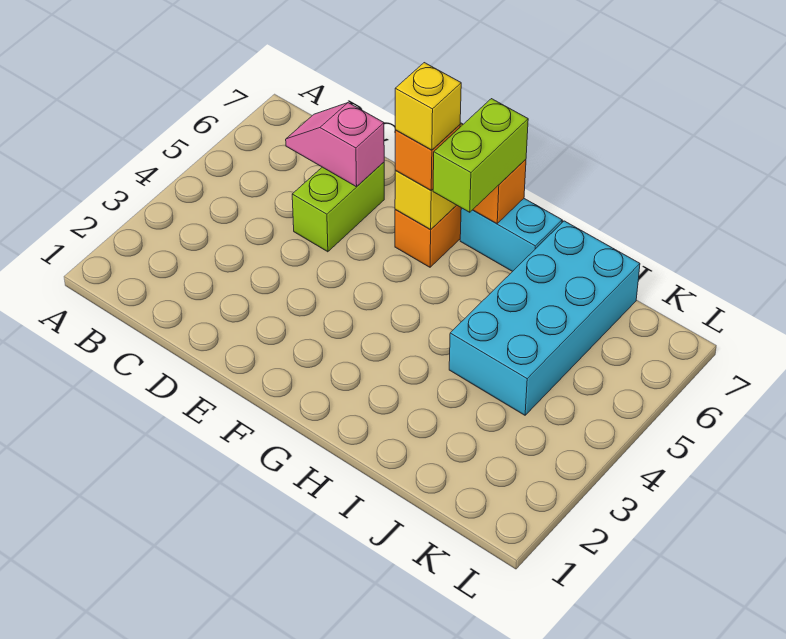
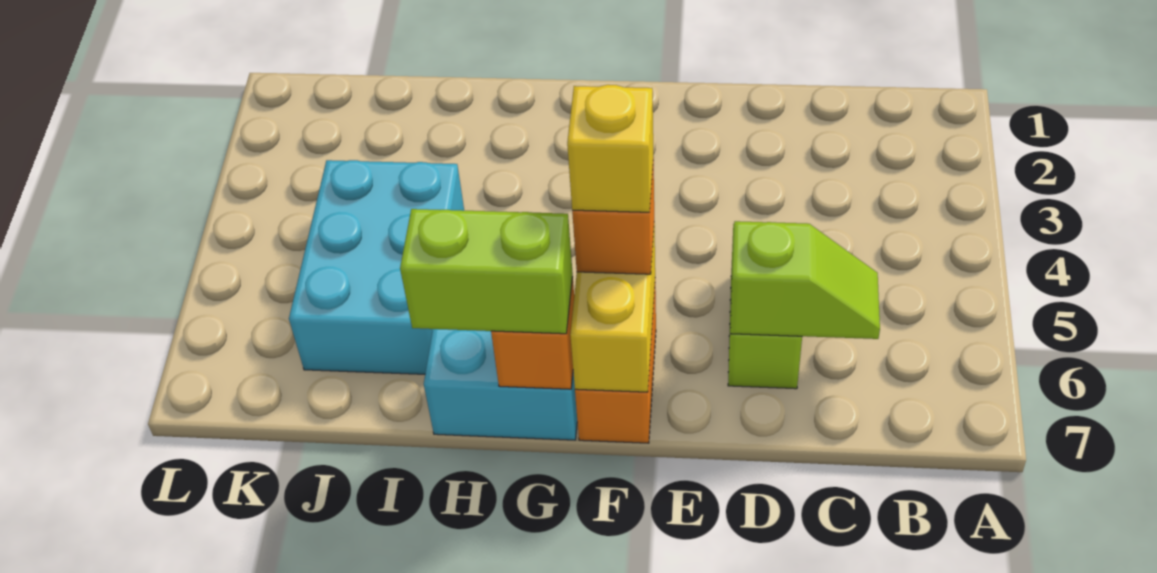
pink slope C6:D6 level 2 top D -> lime slope C6:D6 level 2 top D
lime brick G6:G7 level 3 -> lime brick G7:H7 level 3
cyan brick I4:J7 level 1 -> cyan brick I4:J6 level 1

